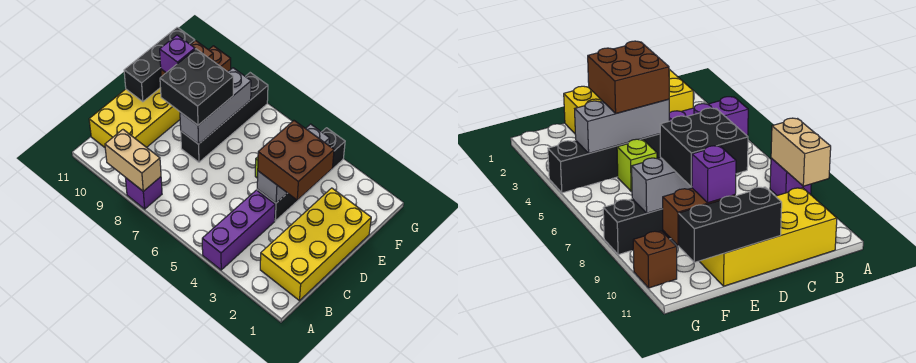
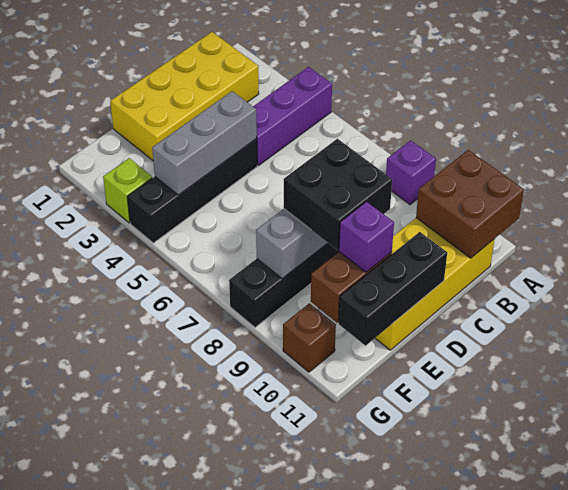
tan brick A8:A9 level 2 -> none
brown brick D3:E4 level 3 -> brown brick A10:B11 level 2
lime brick E5 level 1 -> lime brick G3 level 1

